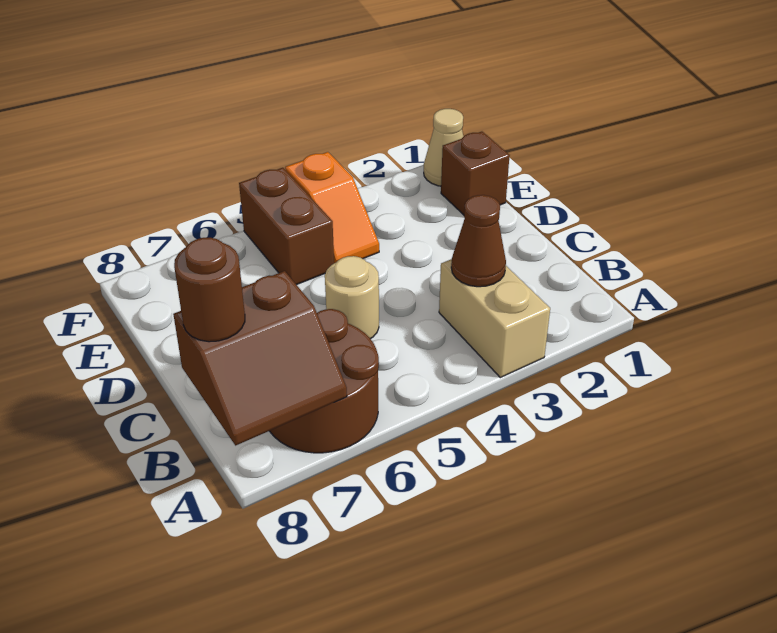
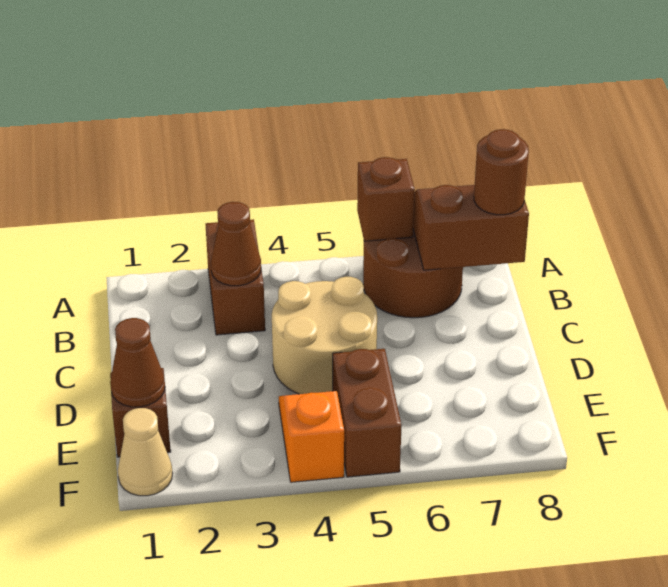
tan brick A3:B3 level 1 -> brown brick A3:B3 level 1
none -> brown brick A6 level 2
tan round brick C5 level 1 -> tan round brick C4:D5 level 1
none -> brown cone E1 level 2

